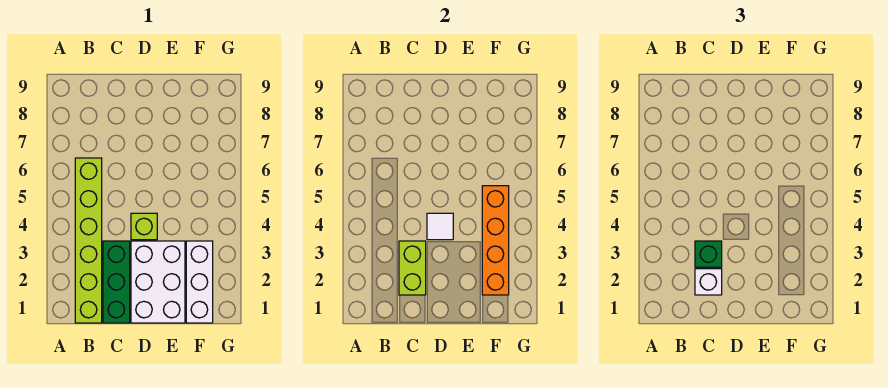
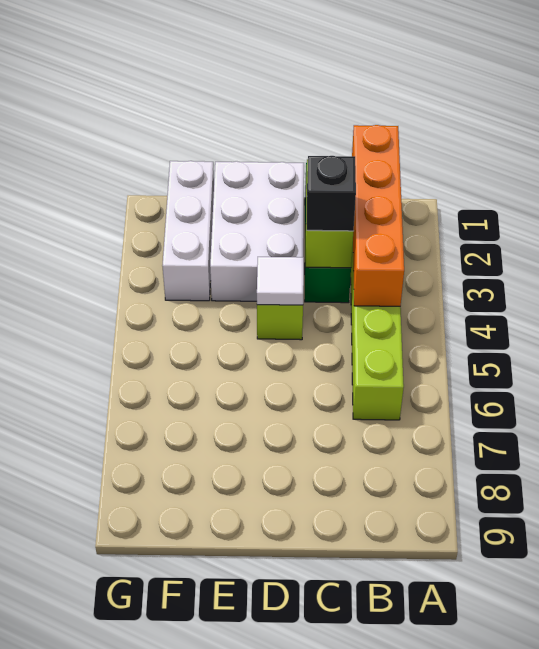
white brick C2 level 3 -> none
green brick C3 level 3 -> black brick C3 level 3
orange brick F2:F5 level 2 -> orange brick B1:B4 level 2

